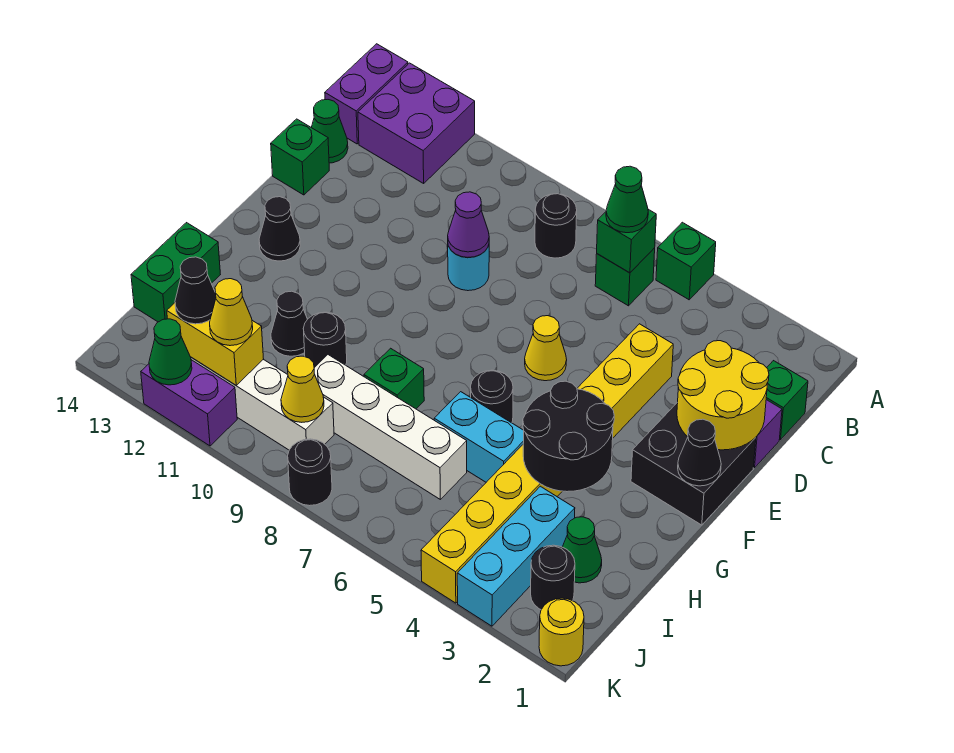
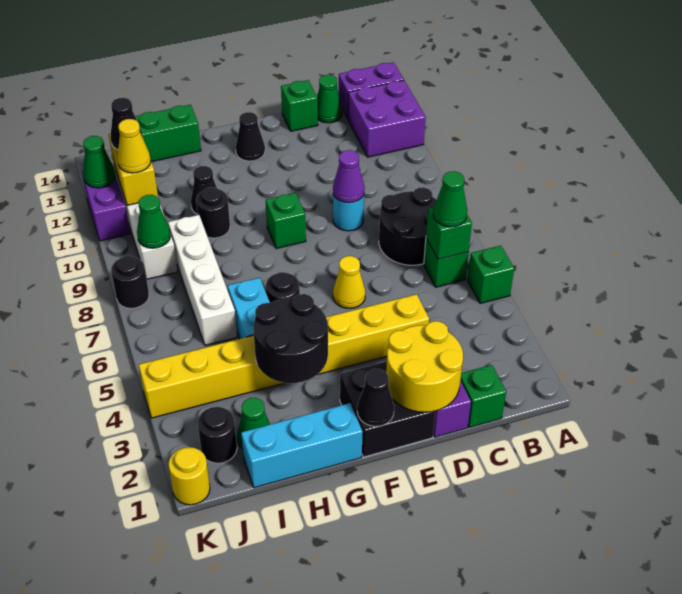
black round brick B8 level 1 -> black round brick B7:C8 level 1
green brick H8 level 1 -> green brick F9 level 1
cyan brick I3:K3 level 1 -> cyan brick G1:I1 level 1
yellow cone J9 level 2 -> green cone J9 level 2

